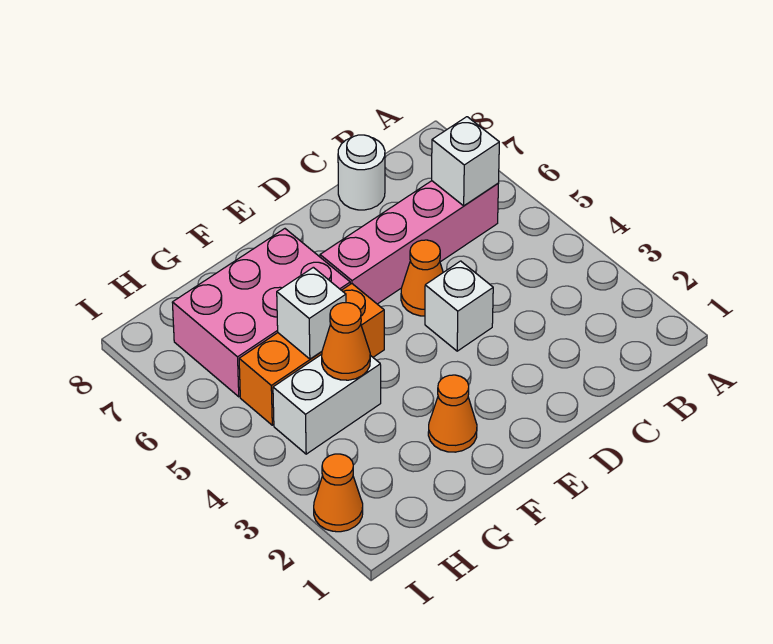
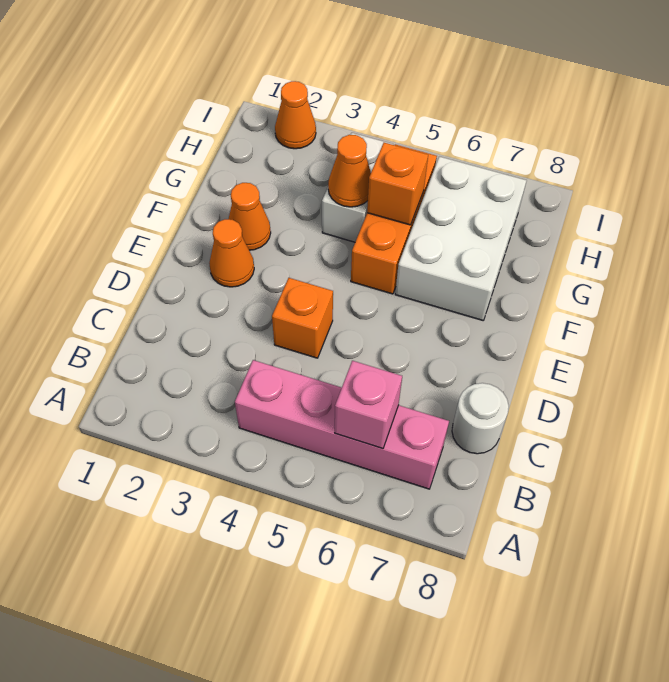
pink brick B6:E6 level 1 -> pink brick B4:B7 level 1
white brick B6 level 2 -> pink brick B6 level 2
white brick D4 level 1 -> orange brick D4 level 1
orange cone D5 level 1 -> orange cone E2 level 1
pink brick F6:H7 level 1 -> white brick F6:H7 level 1
white brick G5 level 2 -> orange brick G5 level 2

